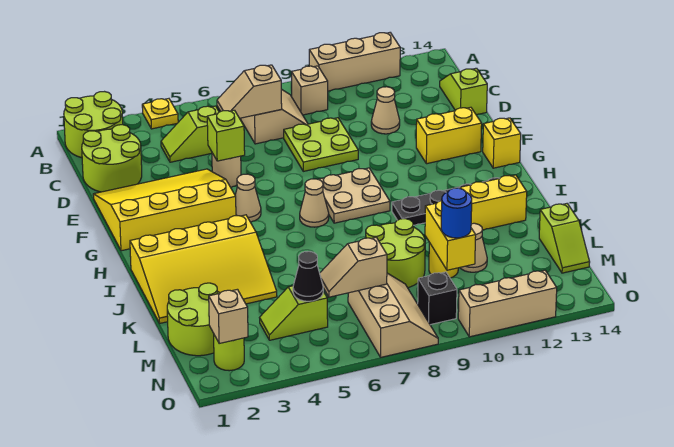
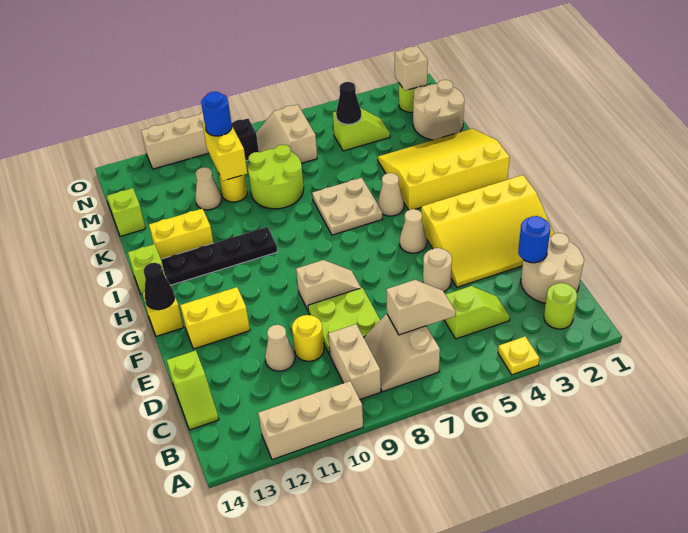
lime round brick A1:B2 level 1 -> lime round brick B2 level 1
tan brick B9 level 1 -> tan brick B9:C9 level 1
lime round brick C1:D2 level 1 -> tan round brick C1:D2 level 1
none -> blue round brick D2 level 2
none -> yellow round brick D10 level 1
lime brick E5 level 2 -> lime brick I14 level 1
tan plate G8:H9 level 1 -> tan plate I6:J7 level 1
none -> black cone G14 level 2
tan cone H7 level 1 -> tan cone I5 level 1
lime round brick L1:M2 level 1 -> tan round brick L1:M2 level 1
tan slope M6:M7 level 2 top 7 -> tan slope F8:F9 level 1 top 9
tan slope M7:O8 level 1 top 7 -> tan slope M7:N8 level 1 top 7

